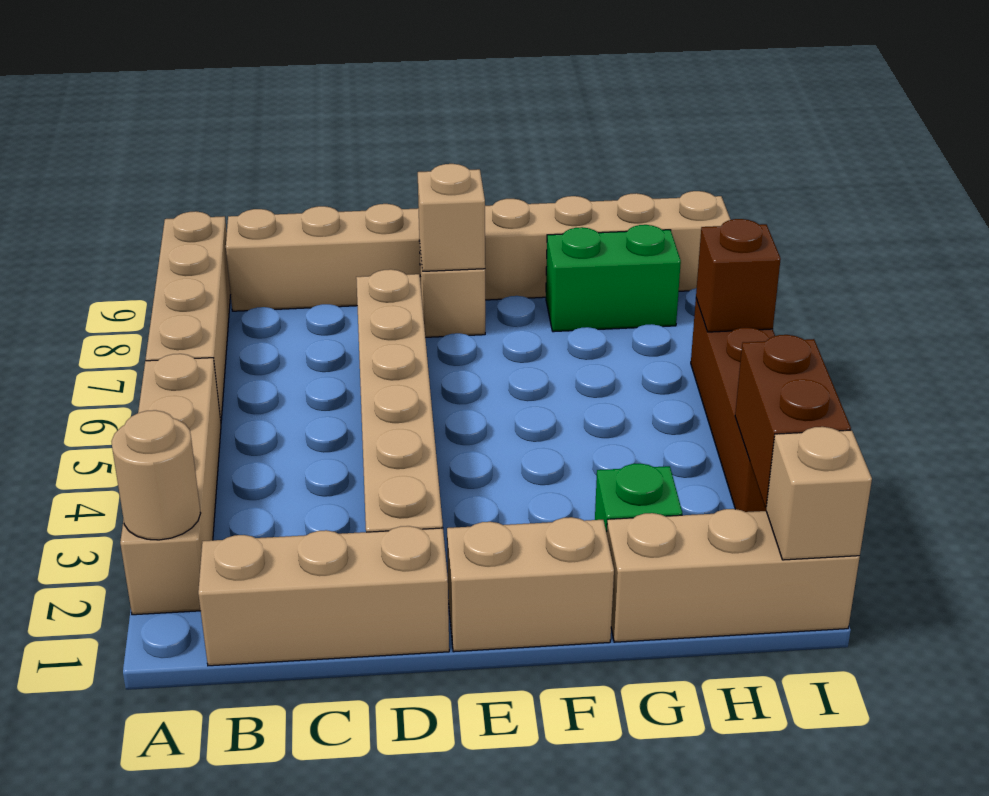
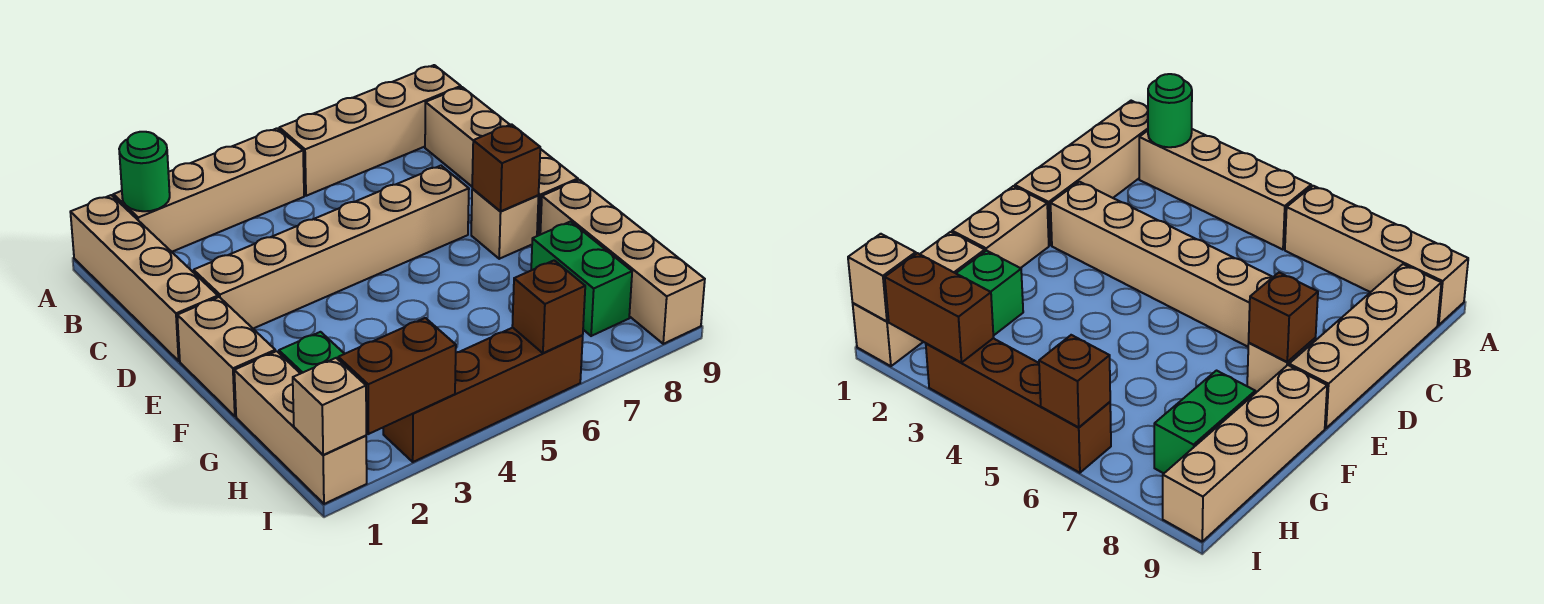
tan round brick A2 level 2 -> green round brick A2 level 2
tan brick B1:D1 level 1 -> tan brick A1:D1 level 1
tan brick E8 level 2 -> brown brick E8 level 2

